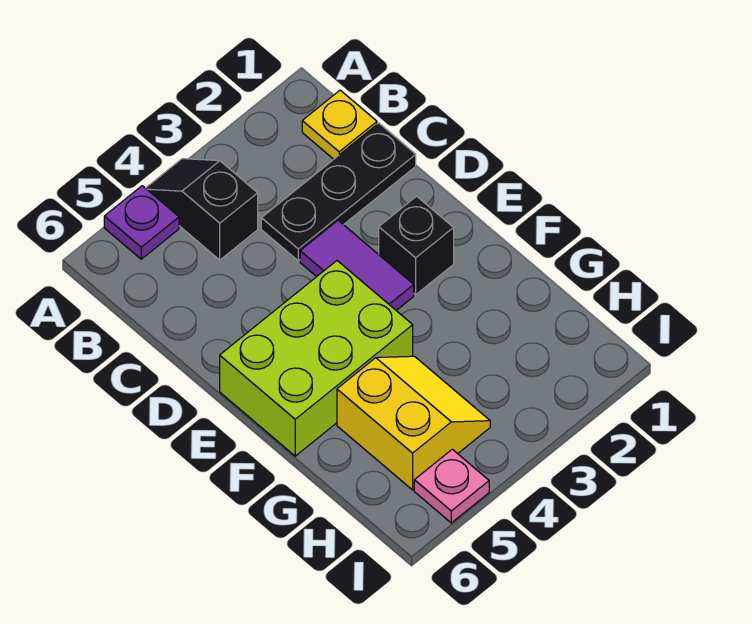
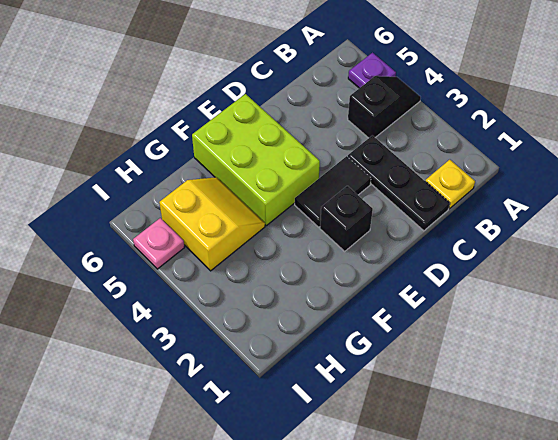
purple tile D3:E3 level 1 -> black tile D3:E3 level 1
yellow slope G4:H5 level 1 top 5 -> yellow slope G4:H5 level 1 top H

